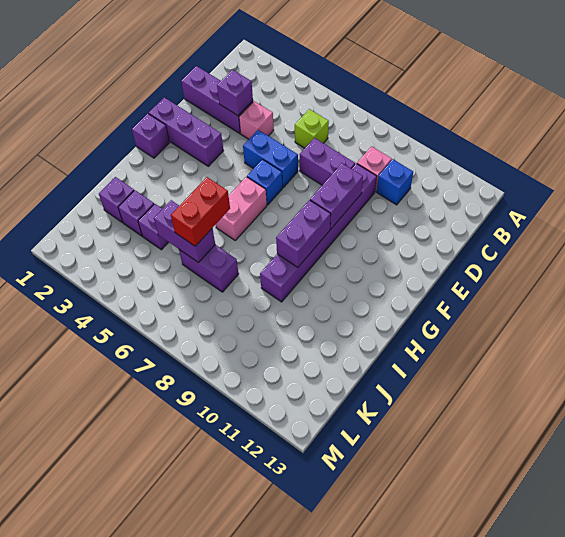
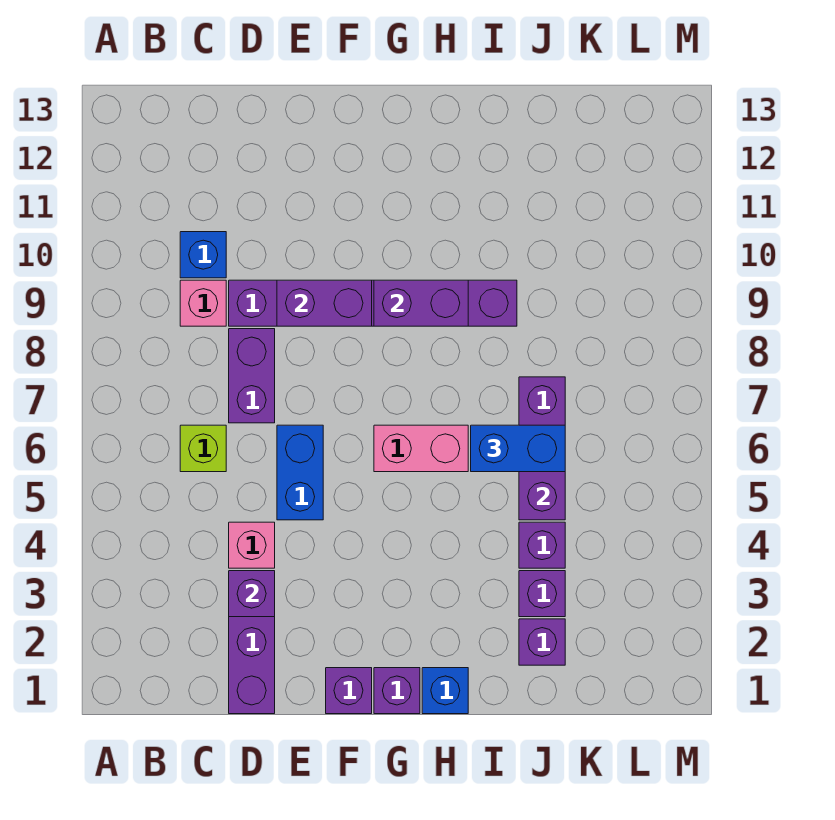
purple brick F1:F3 level 1 -> purple brick F1 level 1
blue brick F6 level 1 -> blue brick H1 level 1
red brick I6:J6 level 3 -> blue brick I6:J6 level 3

